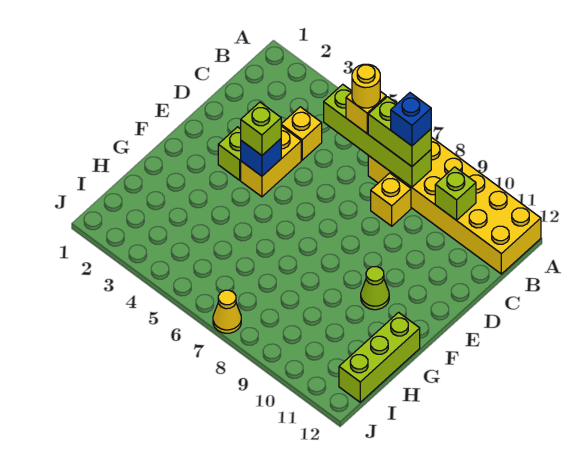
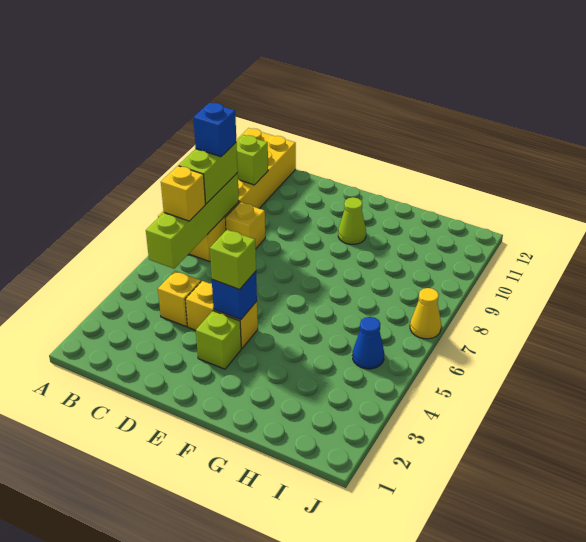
yellow round brick B6 level 4 -> none
lime brick G12:I12 level 1 -> none
none -> blue cone I5 level 1

